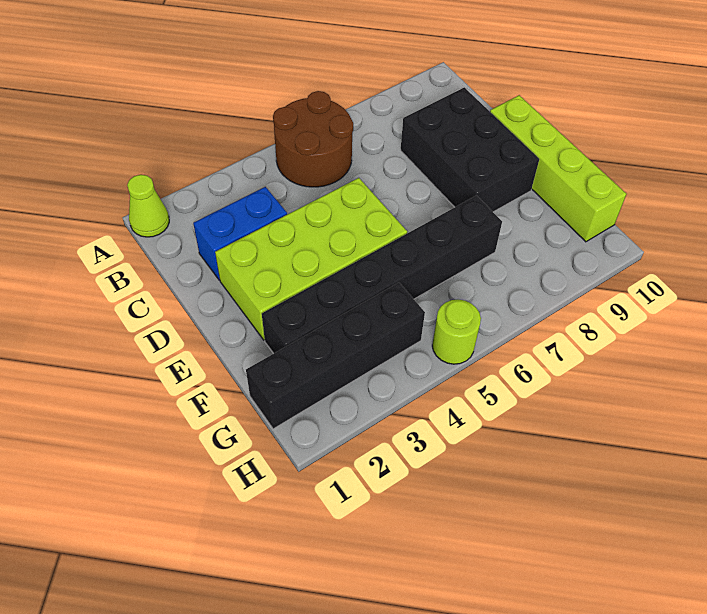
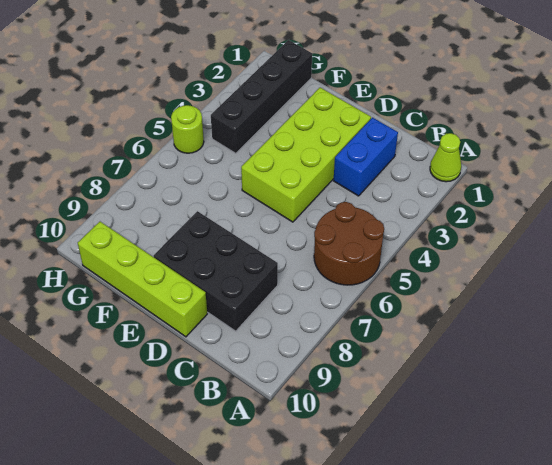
black brick F2:F7 level 1 -> none

